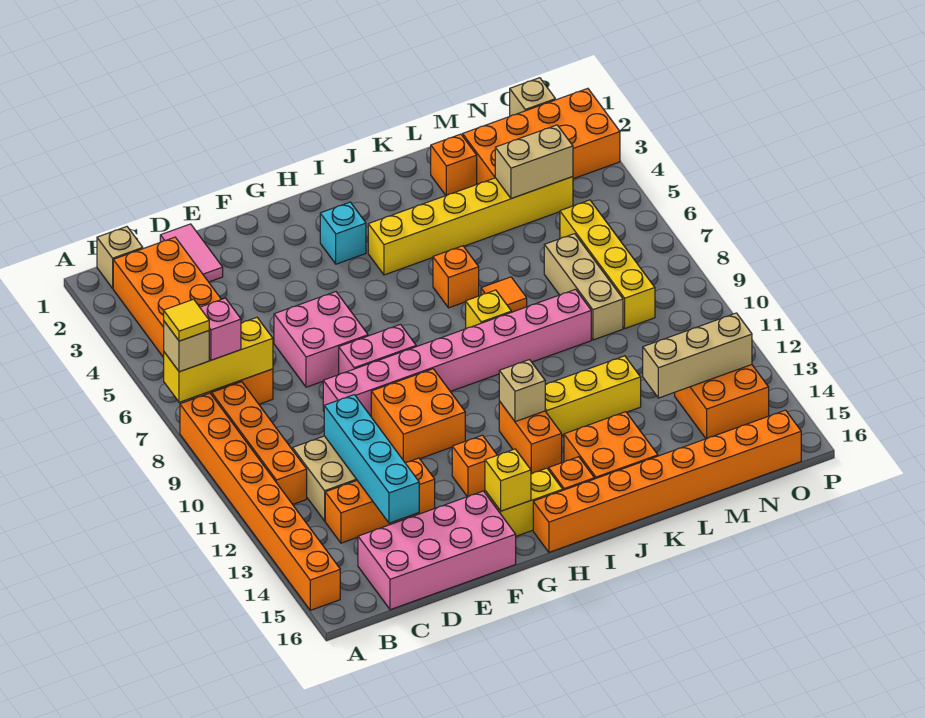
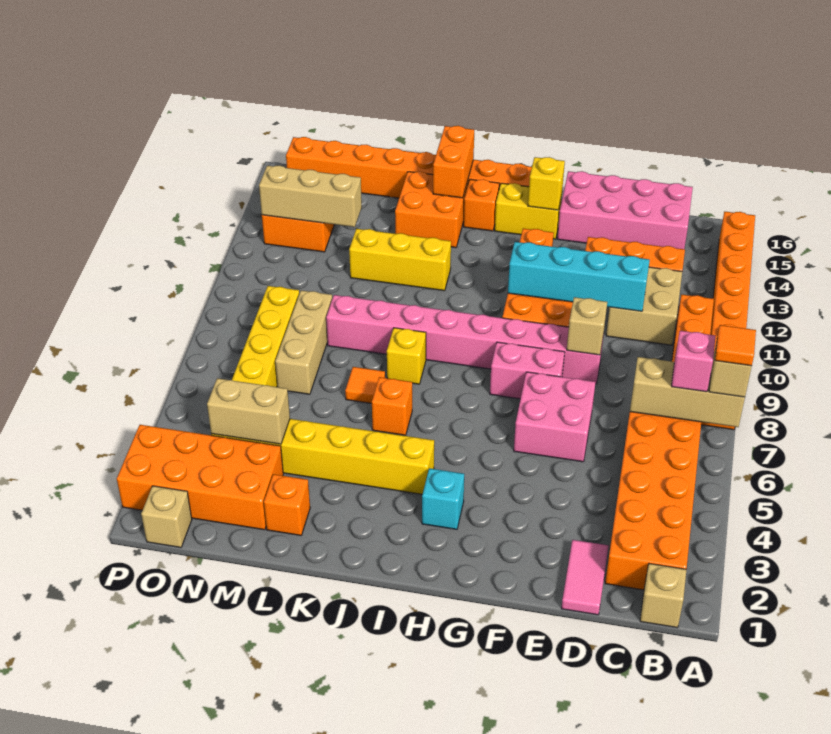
yellow brick A7:C7 level 2 -> tan brick A7:C7 level 2
yellow tile A7 level 4 -> orange tile A7 level 4
cyan brick D11:D14 level 2 -> cyan brick D11:G11 level 2
orange brick I12:I13 level 1 -> orange brick J15:J16 level 2
tan brick I12 level 2 -> tan brick E9 level 2

